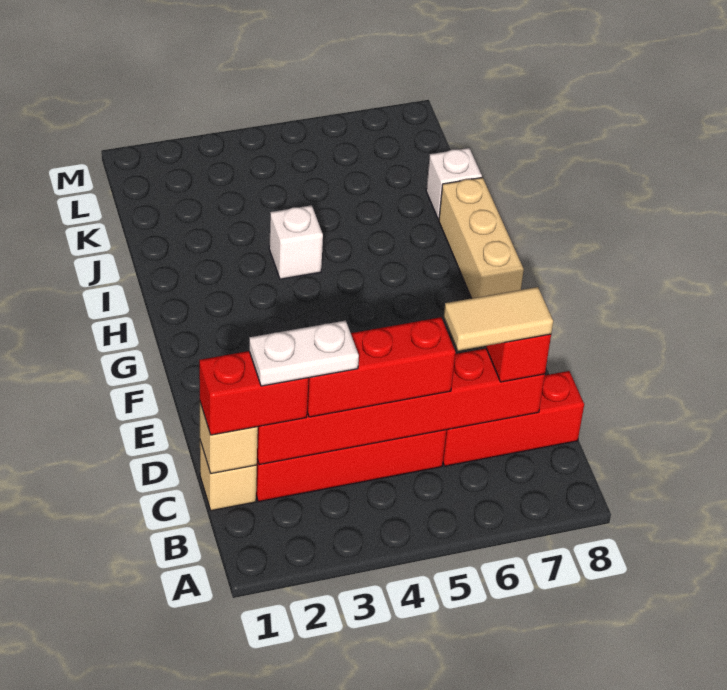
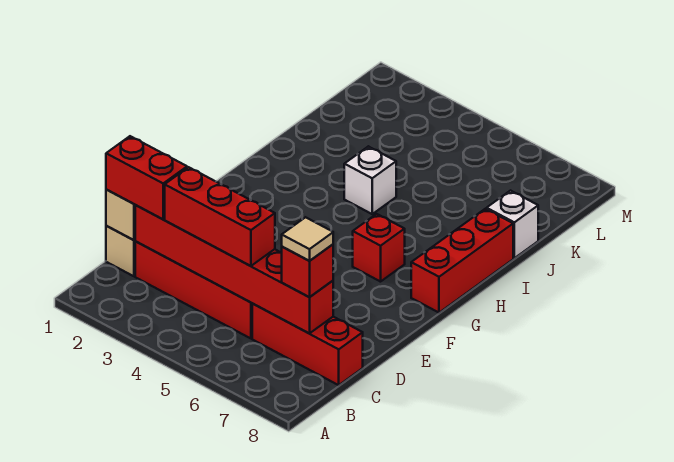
white plate C2:C3 level 4 -> none
tan tile C6:C7 level 4 -> tan tile C7 level 4
none -> red brick G6 level 1
tan brick G8:I8 level 1 -> red brick G8:I8 level 1

